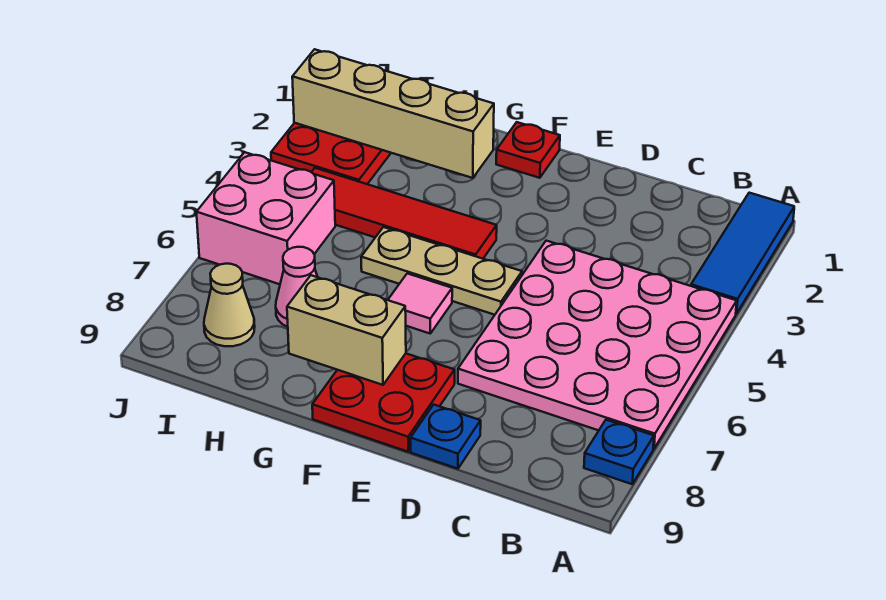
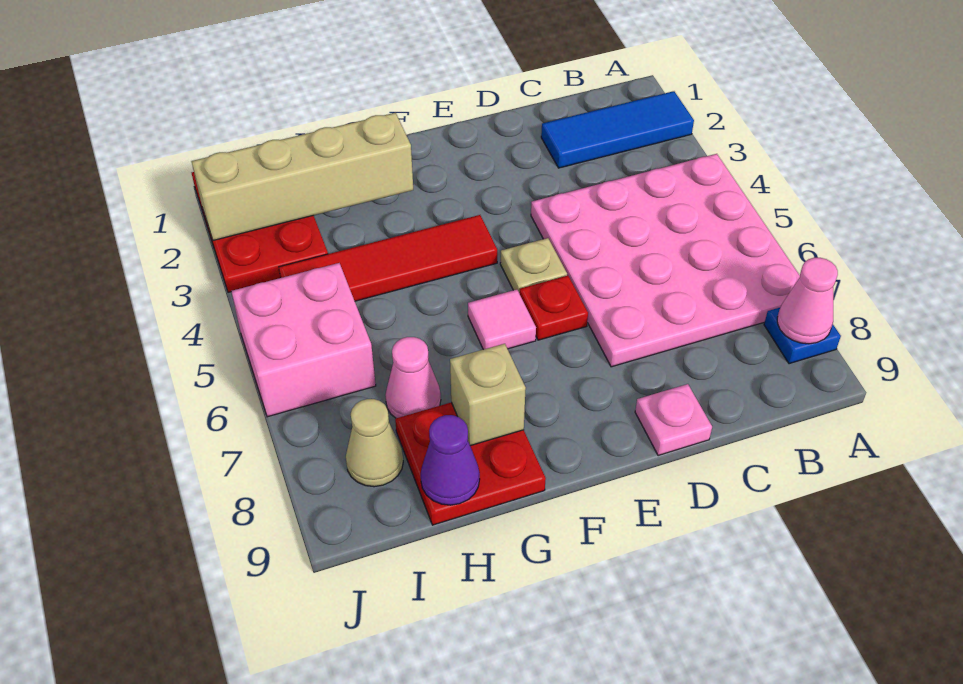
blue tile A1:A3 level 1 -> blue tile A2:C2 level 1
none -> pink cone A8 level 2
blue plate D9 level 1 -> pink plate D9 level 1
tan plate E5:G5 level 1 -> tan plate E5 level 1
red plate E8:F9 level 1 -> red plate G8:H9 level 1
red plate F1 level 1 -> red plate E6 level 1
tan brick F8:G8 level 2 -> tan brick G8 level 2
none -> purple cone H9 level 2

